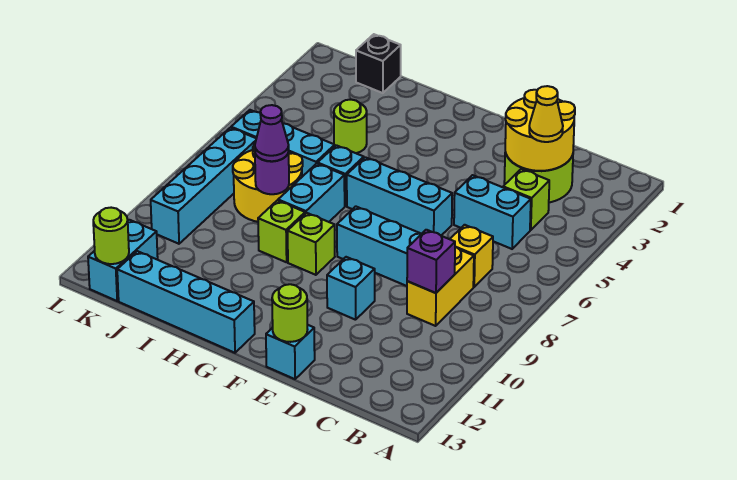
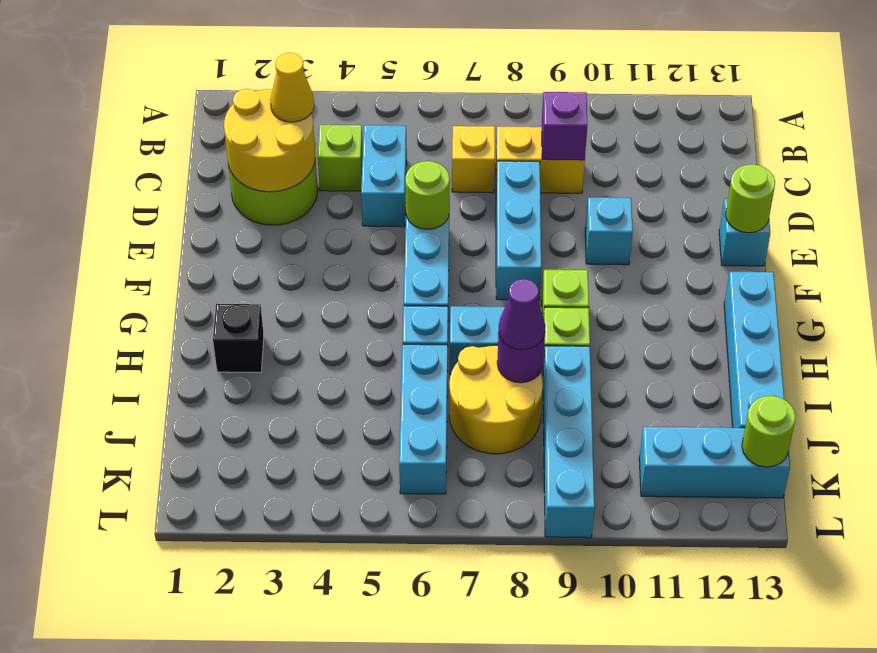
lime round brick I4 level 1 -> lime round brick E6 level 2
black brick J1 level 1 -> black brick H2 level 1
cyan brick K7:K10 level 1 -> cyan brick I9:L9 level 1
cyan brick K12:K13 level 1 -> cyan brick K11:K13 level 1

